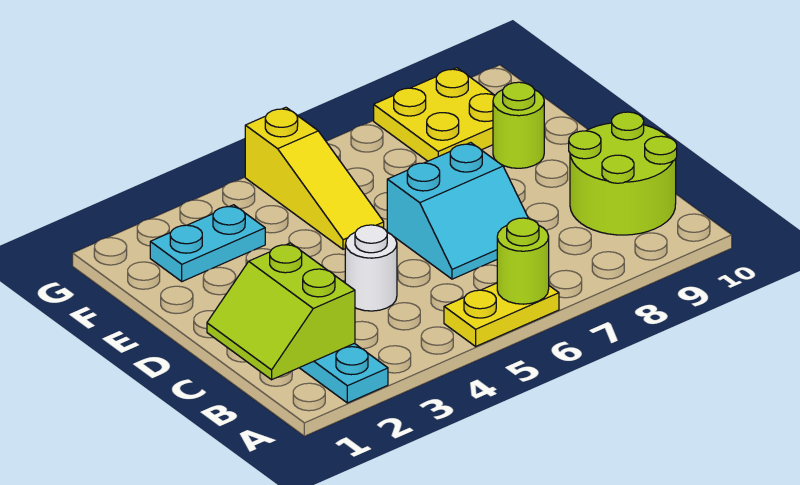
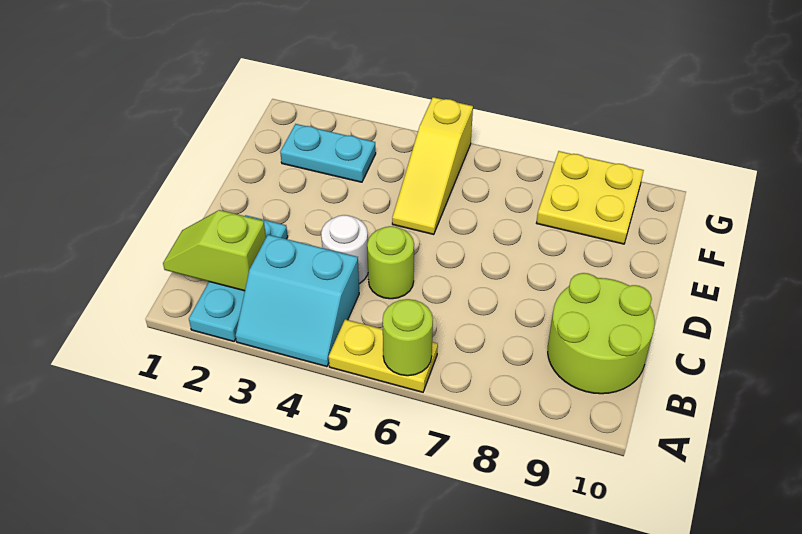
lime slope B1:C2 level 2 top 2 -> lime slope B1:B2 level 2 top 2
cyan slope C6:D7 level 1 top D -> cyan slope A3:B4 level 1 top B
lime round brick E9 level 1 -> lime round brick C5 level 1

